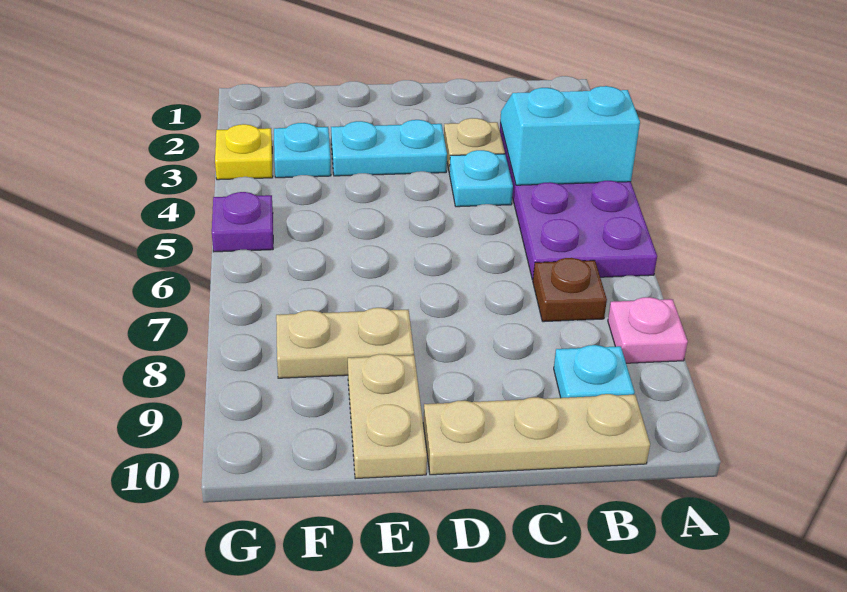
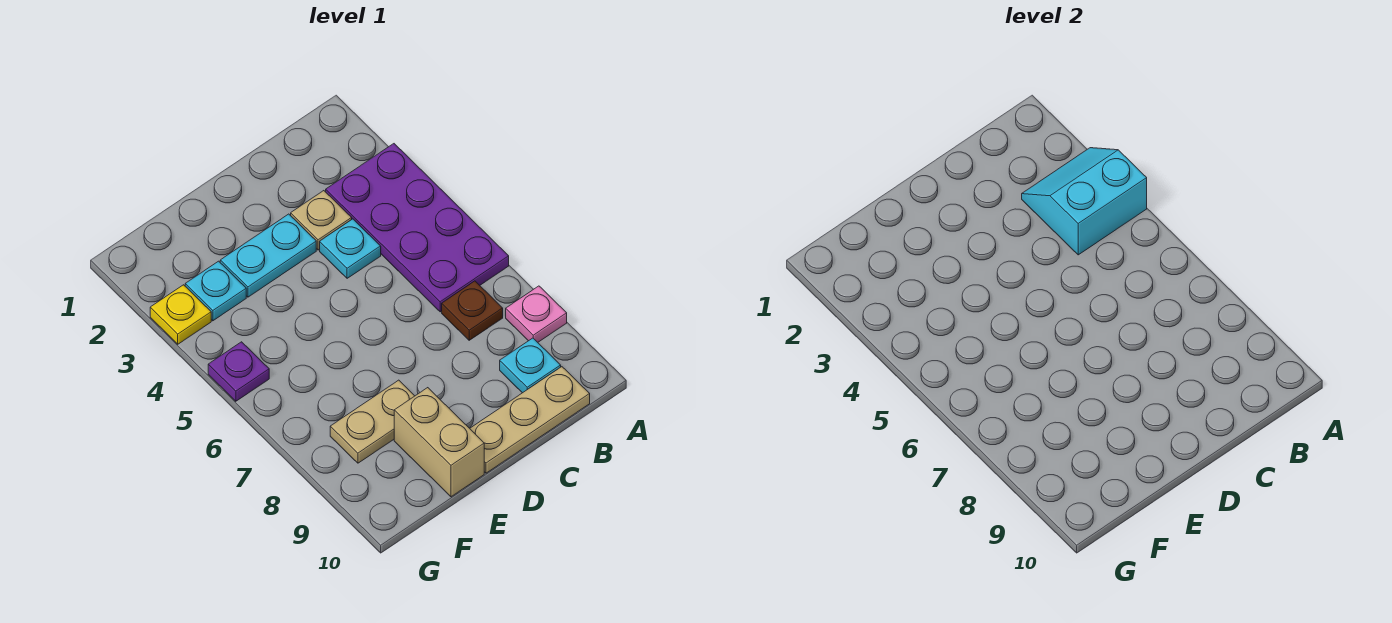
tan plate E9:E10 level 1 -> tan brick E9:E10 level 1

